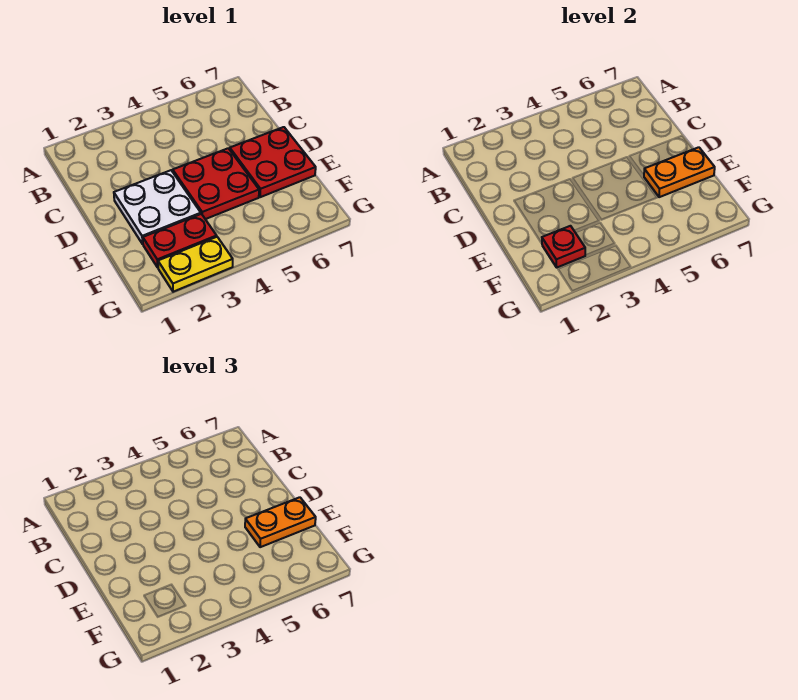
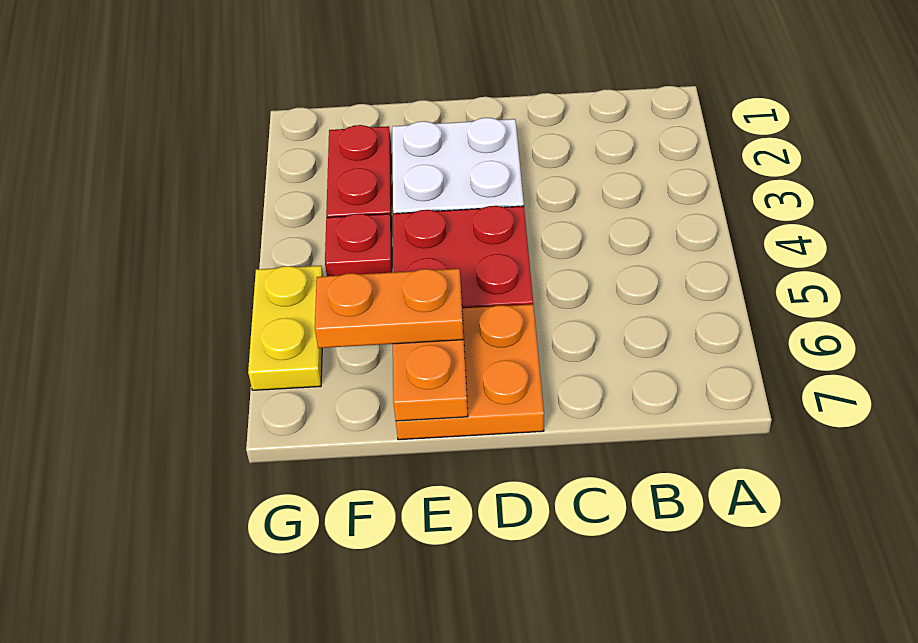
red plate D6:E7 level 1 -> orange plate D6:E7 level 1
orange plate E6:E7 level 3 -> orange plate E6:F6 level 3
red plate F2 level 2 -> red plate F4 level 1
yellow plate G2:G3 level 1 -> yellow plate G5:G6 level 1

